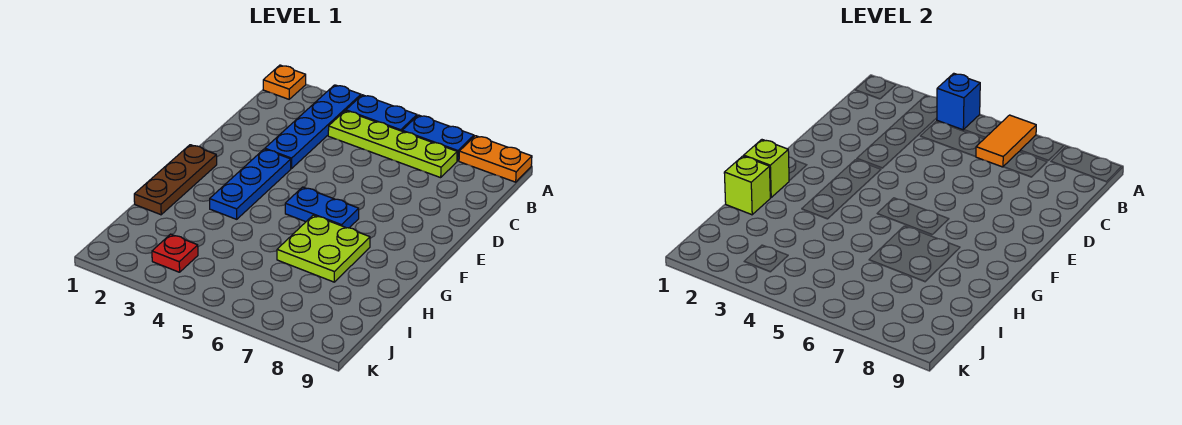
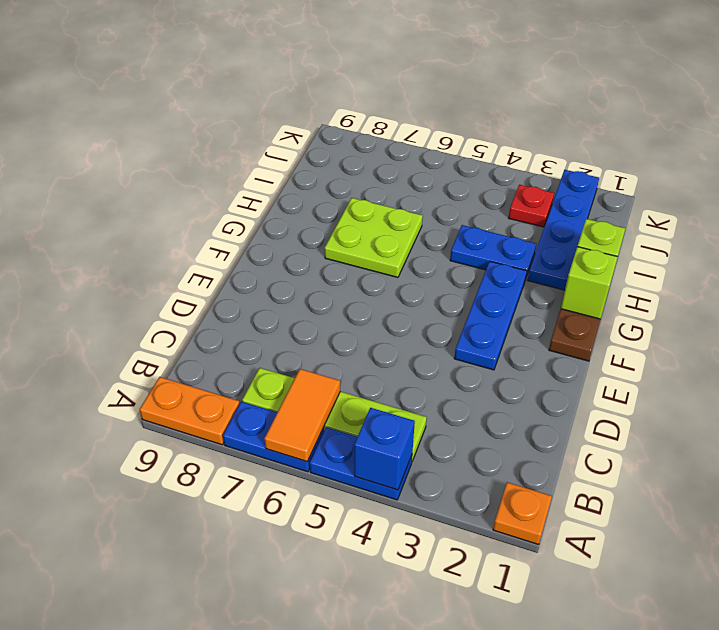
blue plate A3:D3 level 1 -> blue plate H2:K2 level 1
blue plate F5:F6 level 1 -> blue plate H3:H4 level 1

